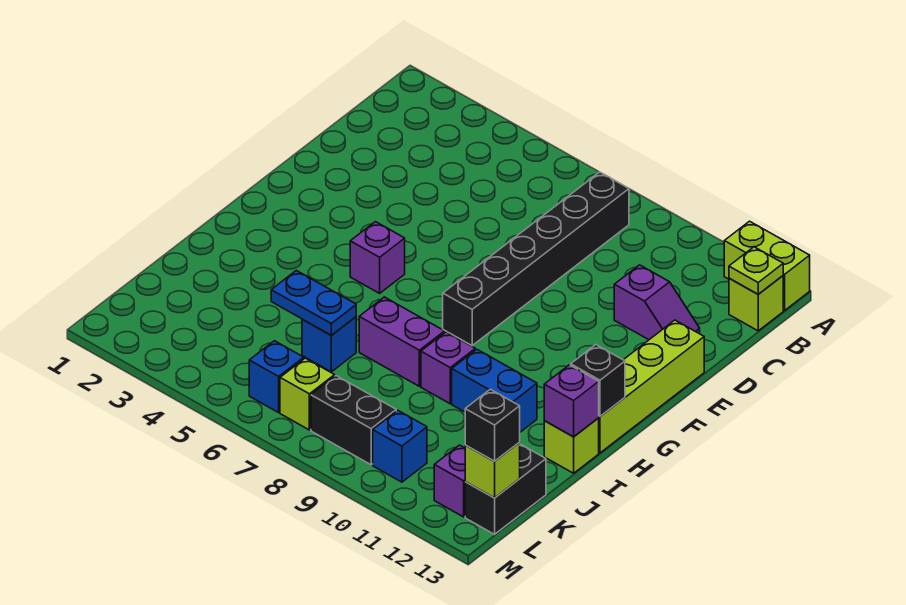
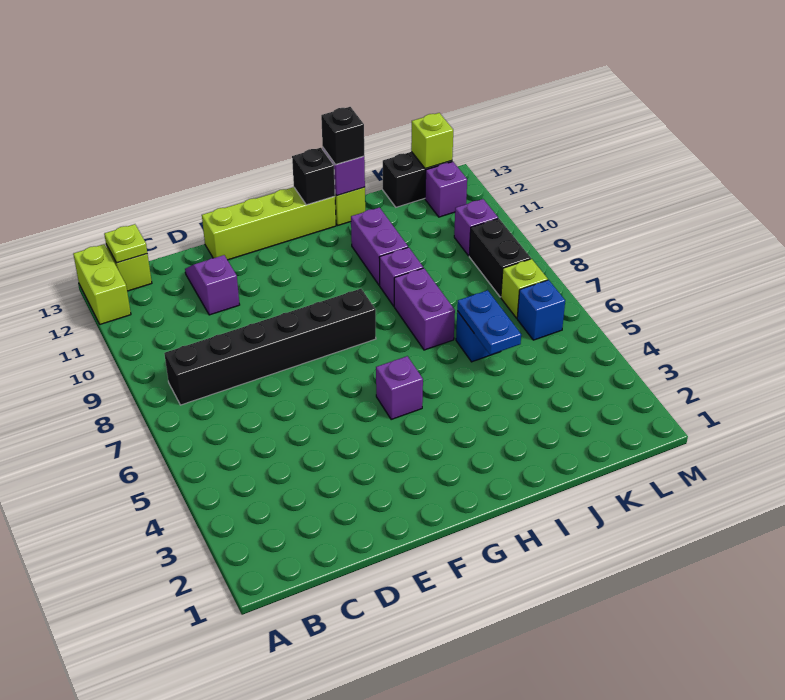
blue brick I10:I11 level 1 -> purple brick I10:I11 level 1
blue brick L10 level 1 -> purple brick L10 level 1
black brick L13 level 3 -> black brick I13 level 3

